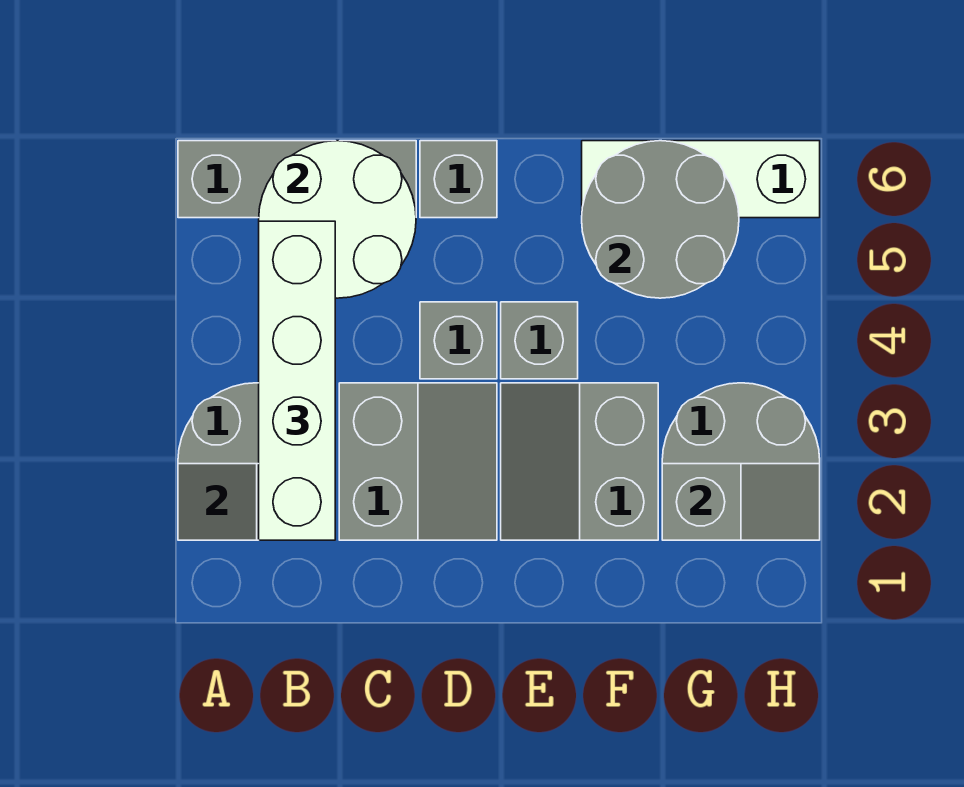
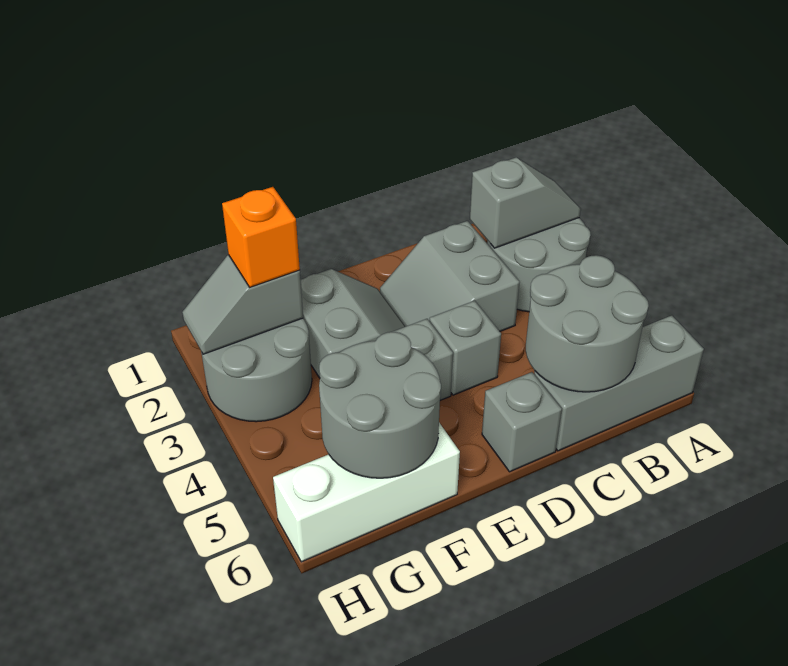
white brick B2:B5 level 3 -> none
white round brick B5:C6 level 2 -> grey round brick B5:C6 level 2
none -> orange brick G2 level 3

